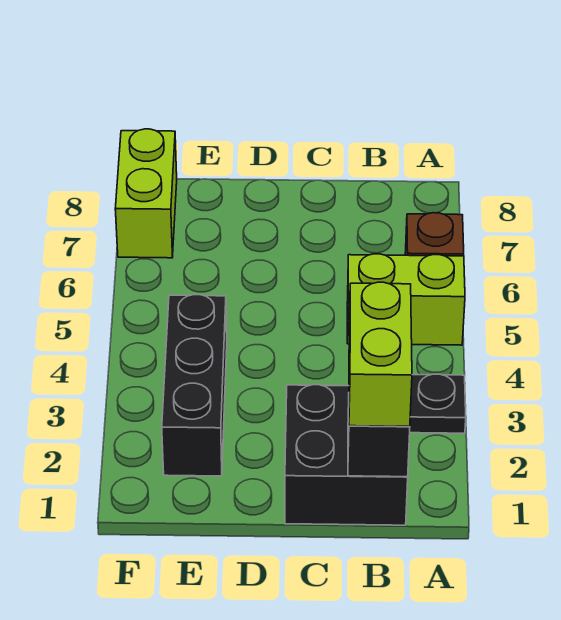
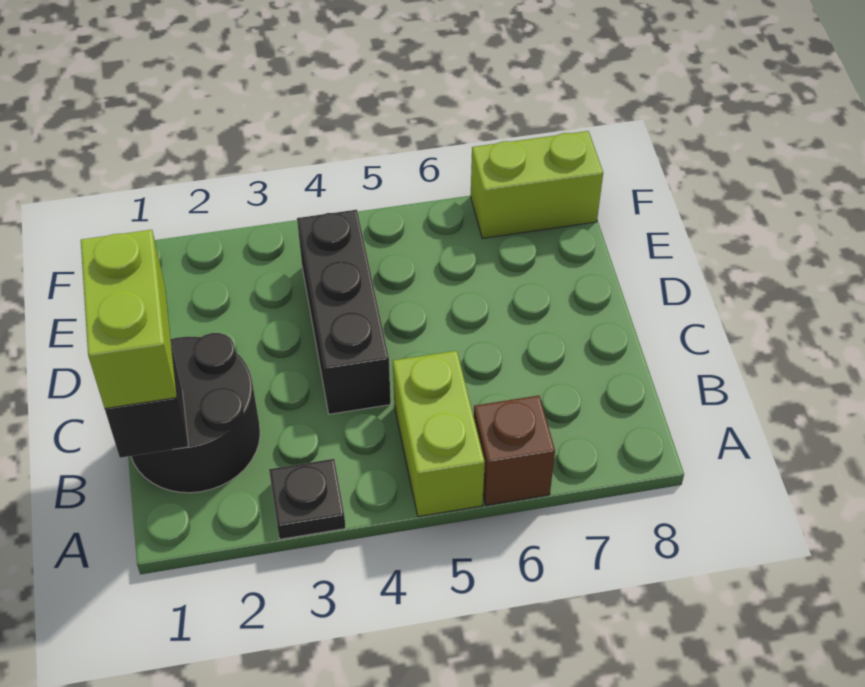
black brick B1:C2 level 1 -> black round brick B1:C2 level 1
lime brick B1:B2 level 3 -> lime brick B1:C1 level 3
black brick E2:E4 level 1 -> black brick C4:E4 level 1

